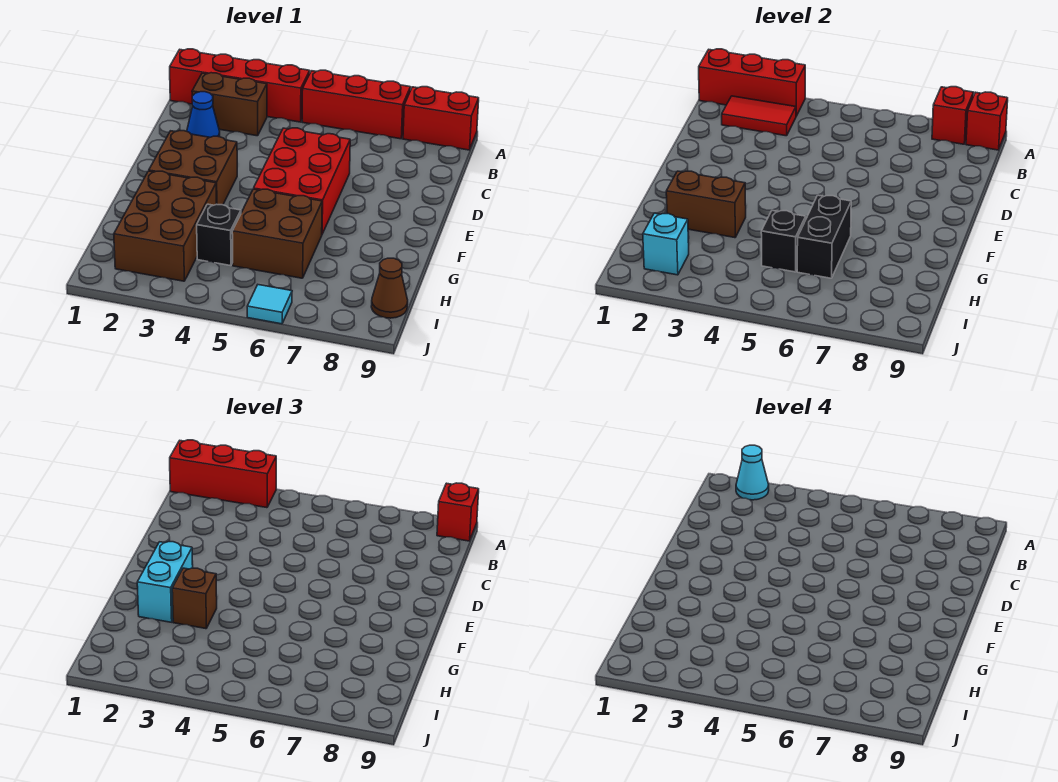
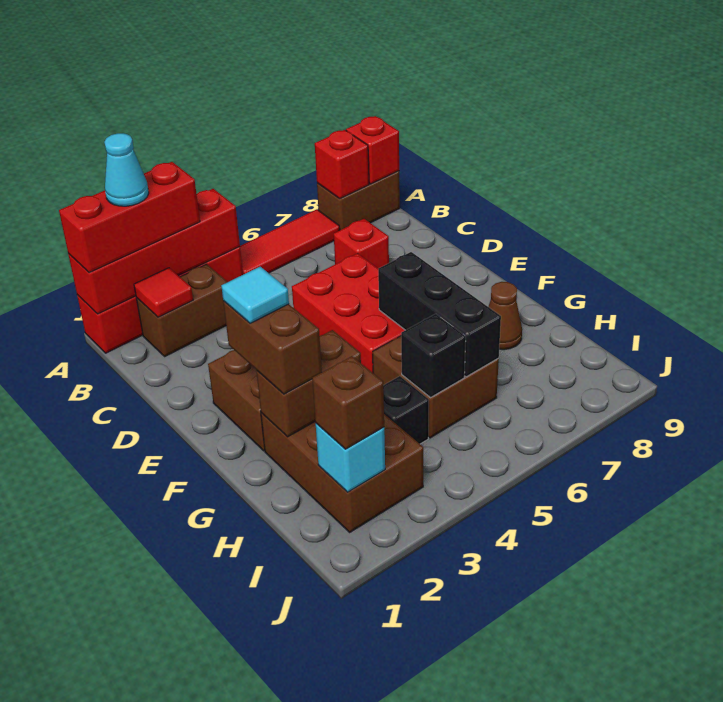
red brick A1:A3 level 2 -> red brick A1:A4 level 2
red brick A5:A7 level 1 -> red tile A5:A7 level 1
red brick A8:A9 level 1 -> brown brick A8:A9 level 1
red brick A9 level 3 -> red brick C7 level 1
red tile B2:B3 level 2 -> red tile B2 level 2
blue cone C2 level 1 -> none
cyan brick F2:G2 level 3 -> brown brick F2:G2 level 3
brown brick G3 level 3 -> brown brick I2 level 3
black brick G6:H6 level 2 -> black brick F6:H6 level 2
brown cone I9 level 1 -> brown cone G8 level 1
cyan tile J6 level 1 -> cyan tile F2 level 4

